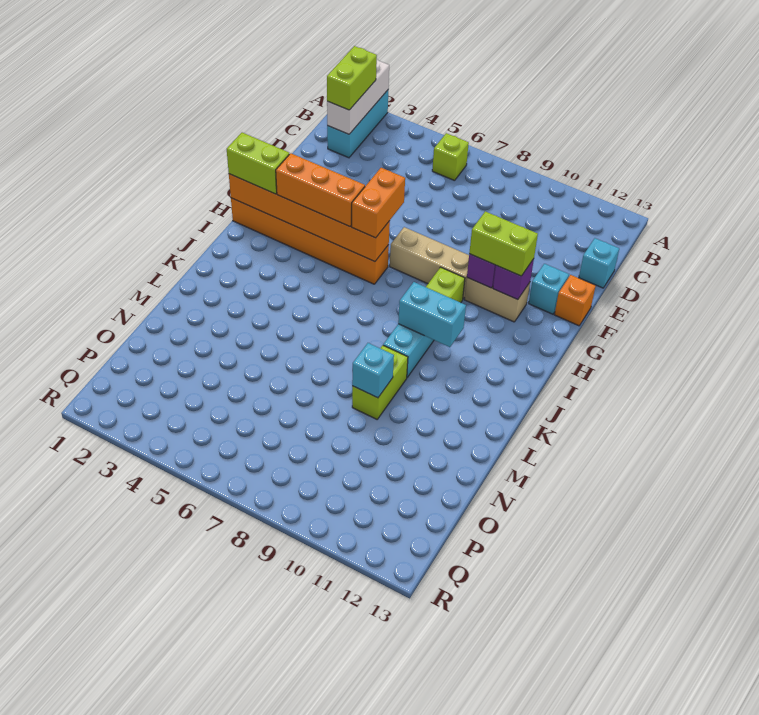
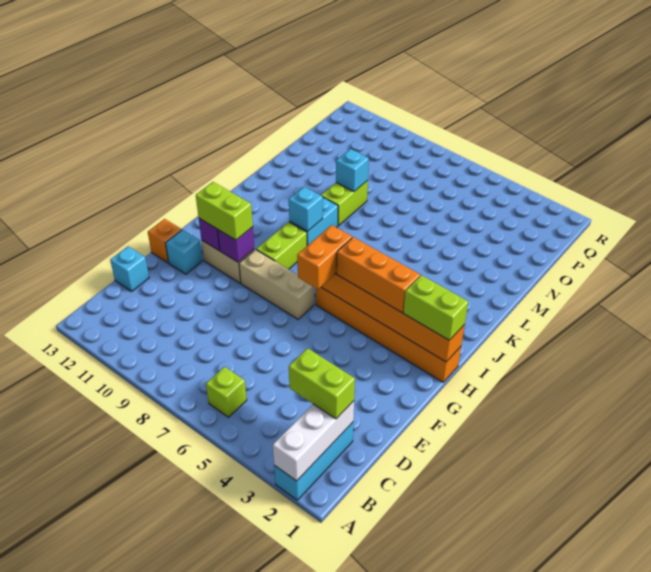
lime brick B2:C2 level 3 -> lime brick C2:C3 level 3
cyan brick J9:J10 level 2 -> cyan brick J9 level 2

